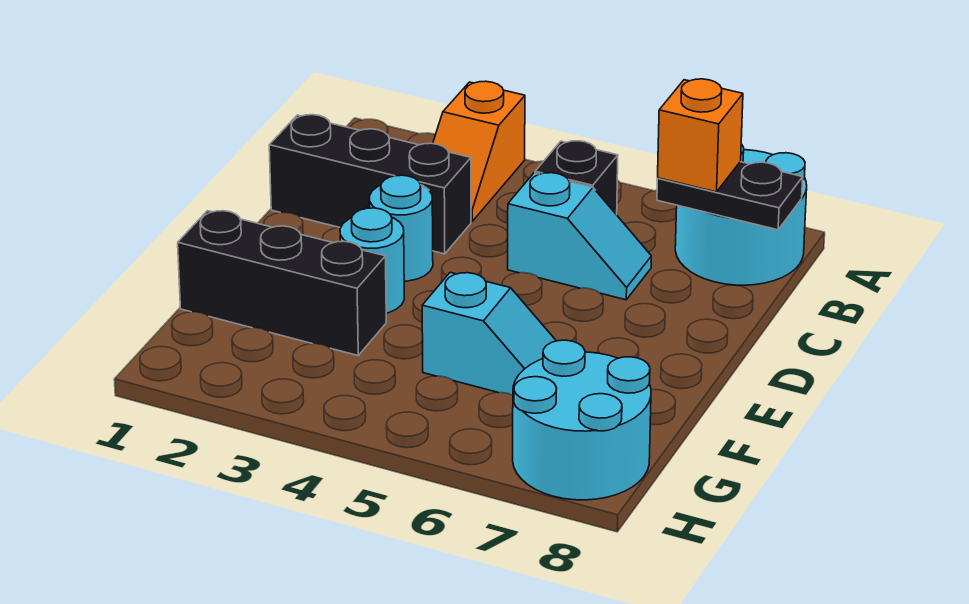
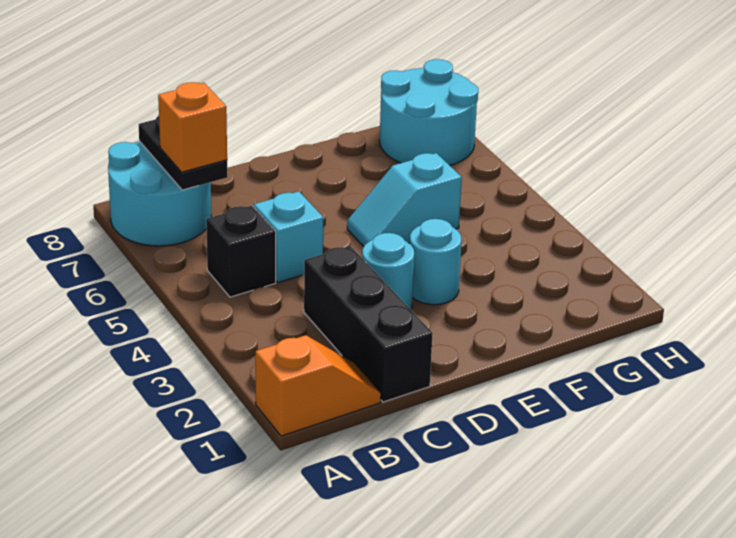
orange slope A3:B3 level 1 top A -> orange slope A1:B1 level 1 top A
black brick F1:F3 level 1 -> none
cyan slope F5:F6 level 1 top 5 -> cyan slope E5:F5 level 1 top F

